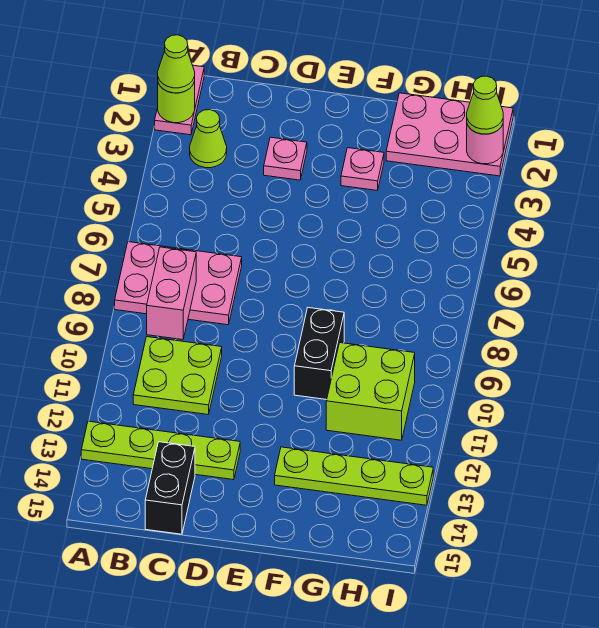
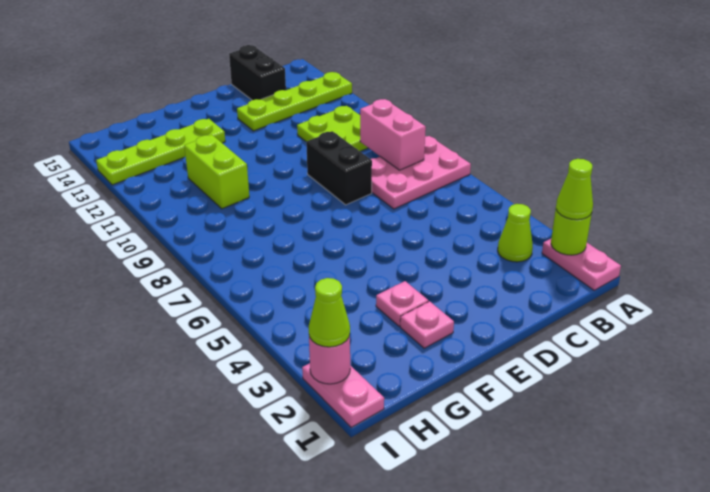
pink plate D3 level 1 -> pink plate F2 level 1
black brick F9:F10 level 1 -> black brick D8:D9 level 1
pink plate G1:I2 level 1 -> pink plate I1:I2 level 1
lime brick G10:H11 level 1 -> lime brick G10:G11 level 1

